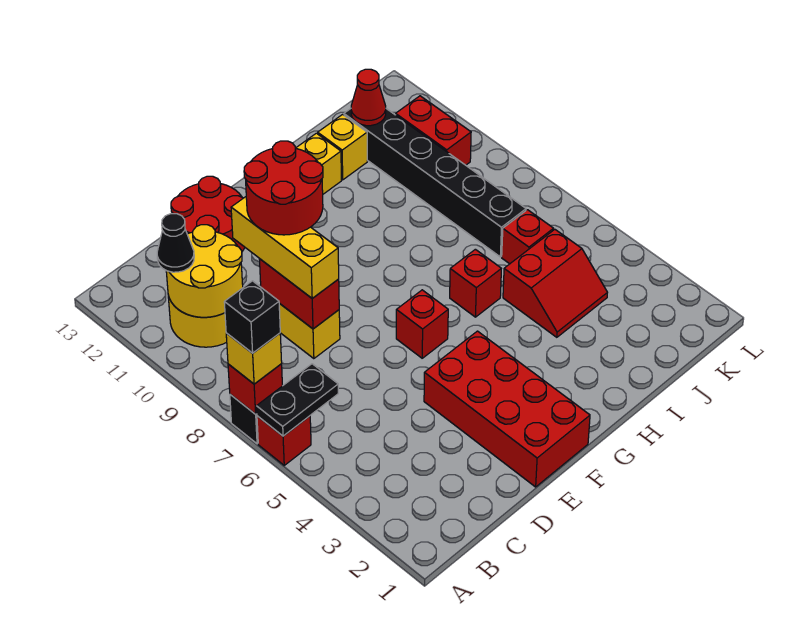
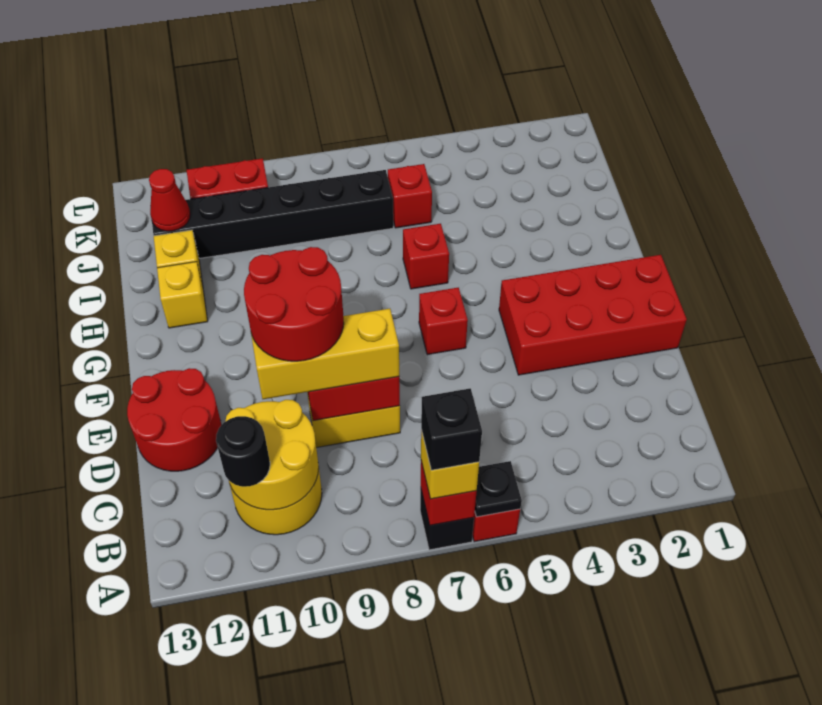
black plate A6:B6 level 2 -> black plate A6 level 2
black cone B11 level 3 -> black round brick B11 level 3
red slope I4:J5 level 1 top 5 -> none

